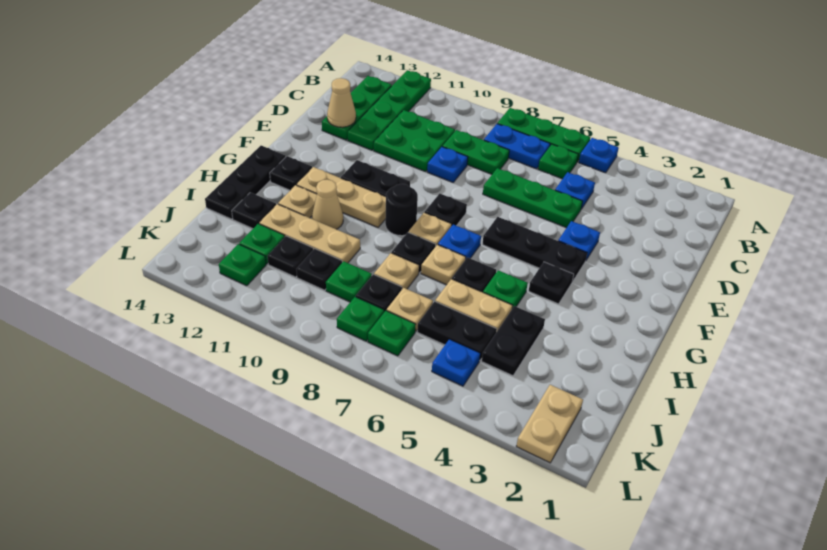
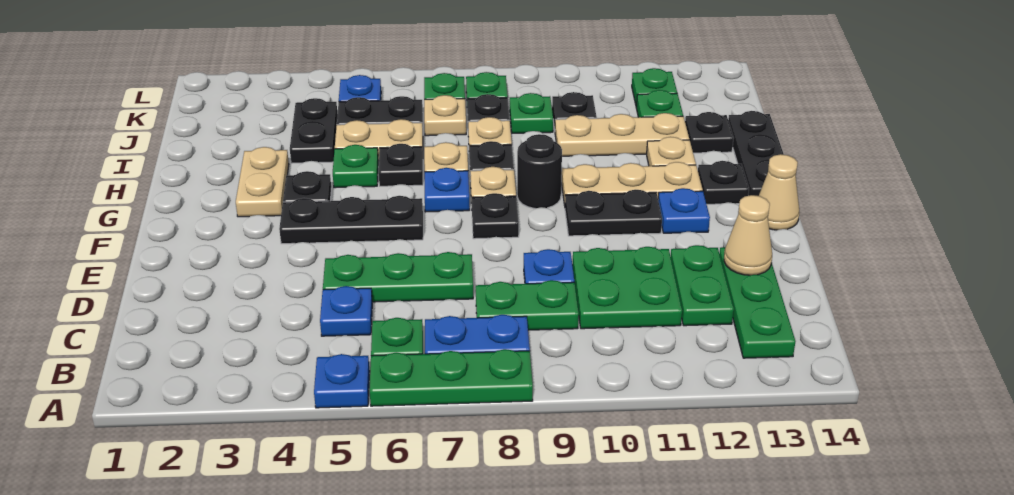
green plate A12:D12 level 1 -> green plate C12:D12 level 1
blue plate E4 level 1 -> blue plate F12 level 1
tan cone H11 level 1 -> tan cone F14 level 1
black plate J11 level 1 -> none
tan plate K2:L2 level 1 -> tan plate G3:H3 level 1

